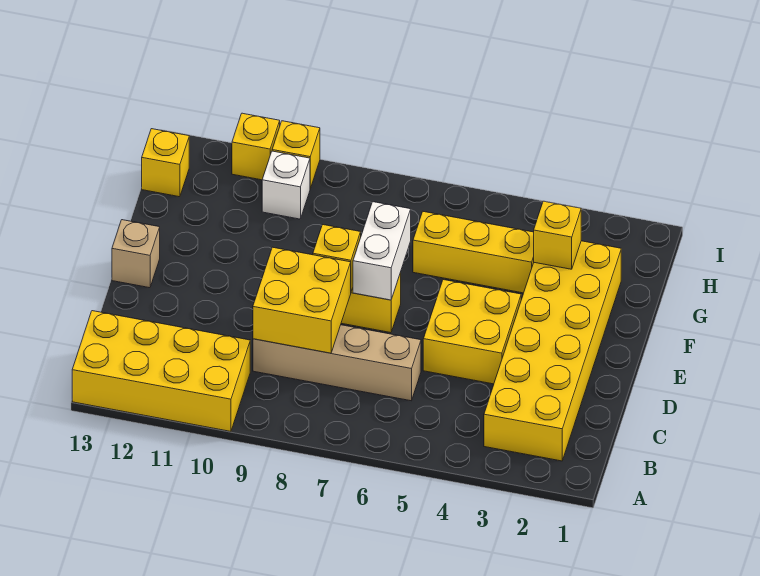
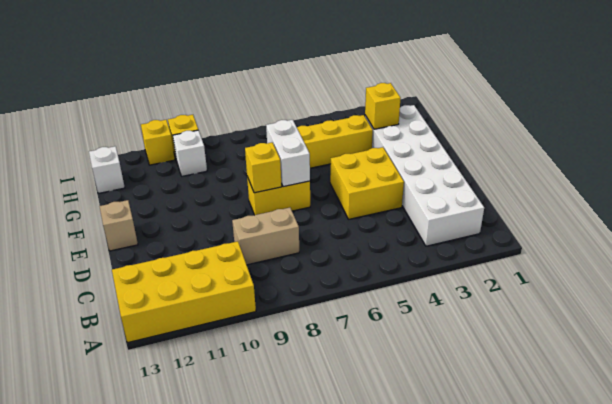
yellow brick B2:G3 level 1 -> white brick B2:G3 level 1
tan brick C6:C9 level 1 -> tan brick C8:C9 level 1
yellow brick C8:D9 level 2 -> none
yellow brick H13 level 1 -> white brick H13 level 1

